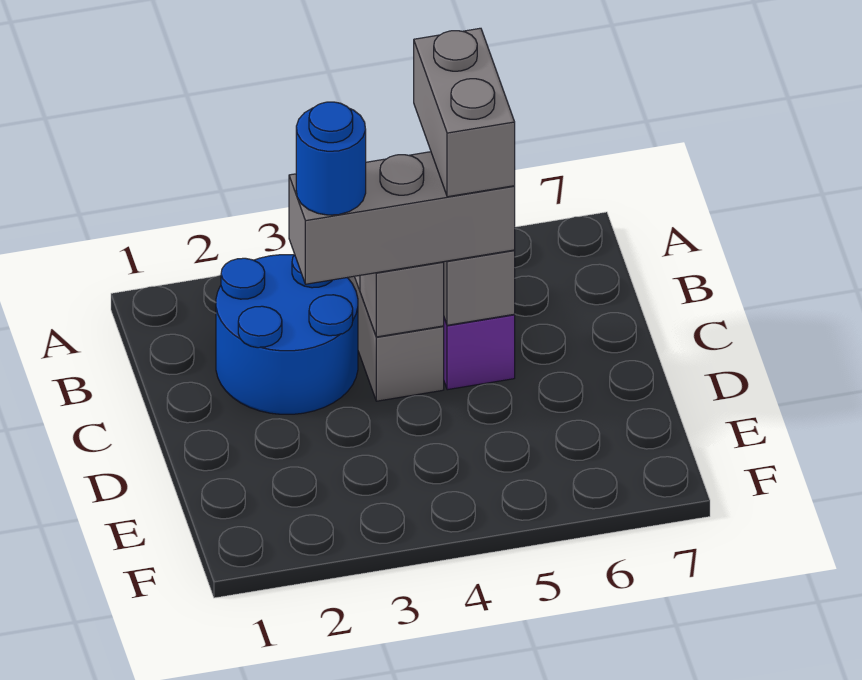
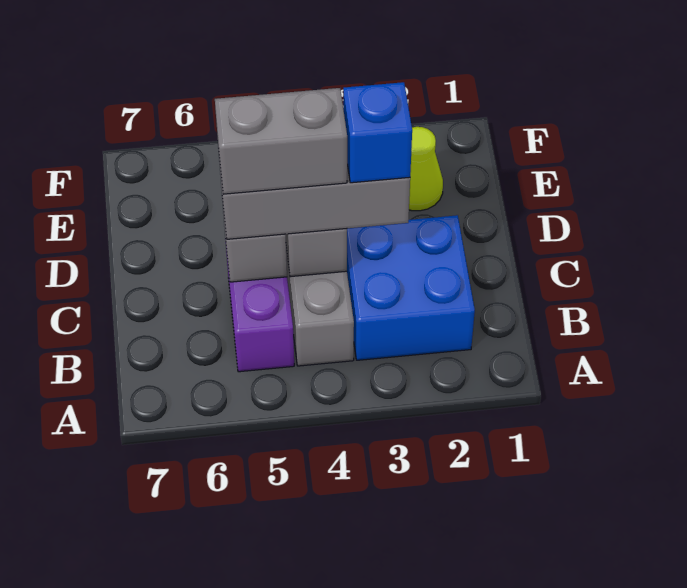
blue round brick B2:C3 level 1 -> blue brick B2:C3 level 1
grey brick B5:C5 level 4 -> grey brick C4:C5 level 4
blue round brick C3 level 4 -> blue brick C3 level 4
none -> lime cone E2 level 1

